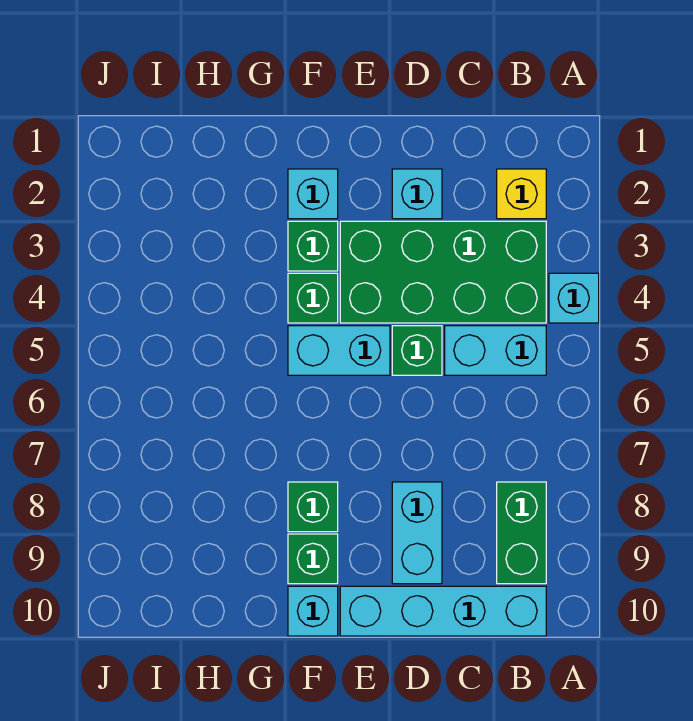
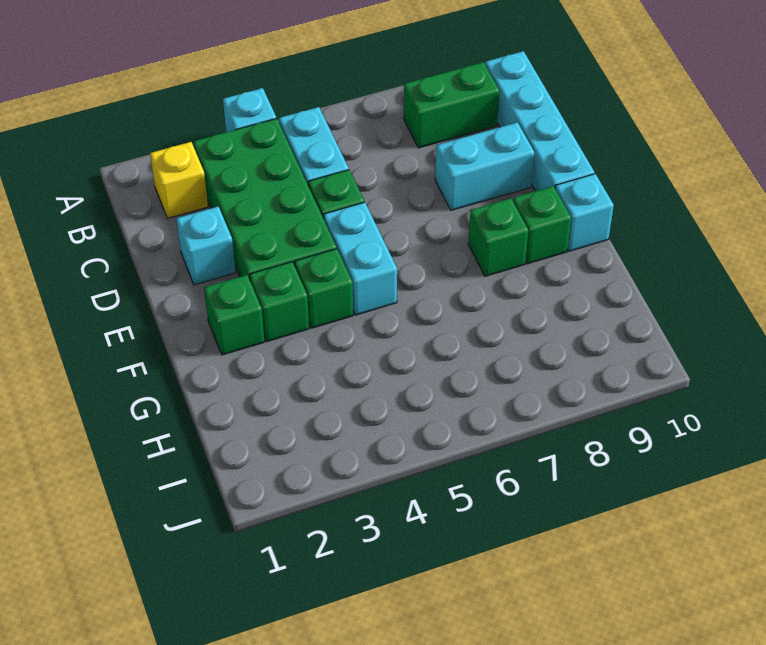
cyan brick F2 level 1 -> green brick F2 level 1

